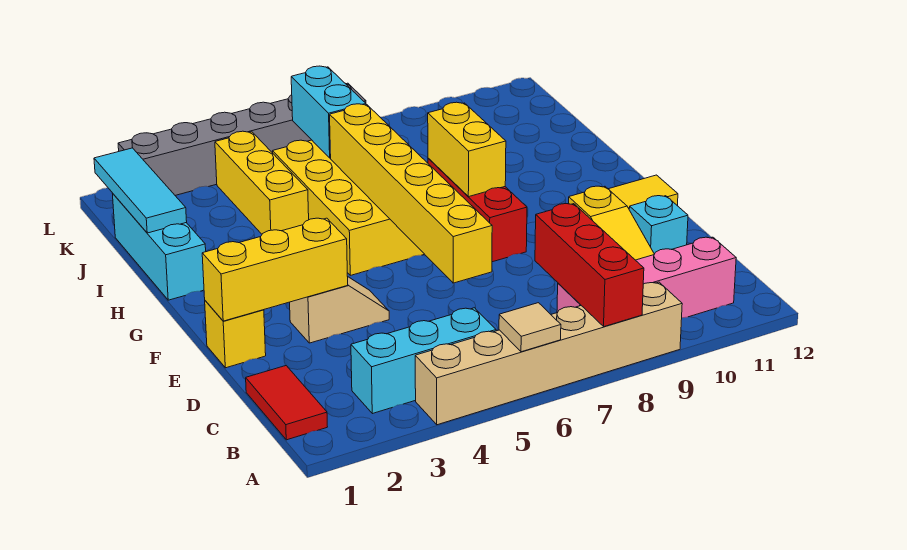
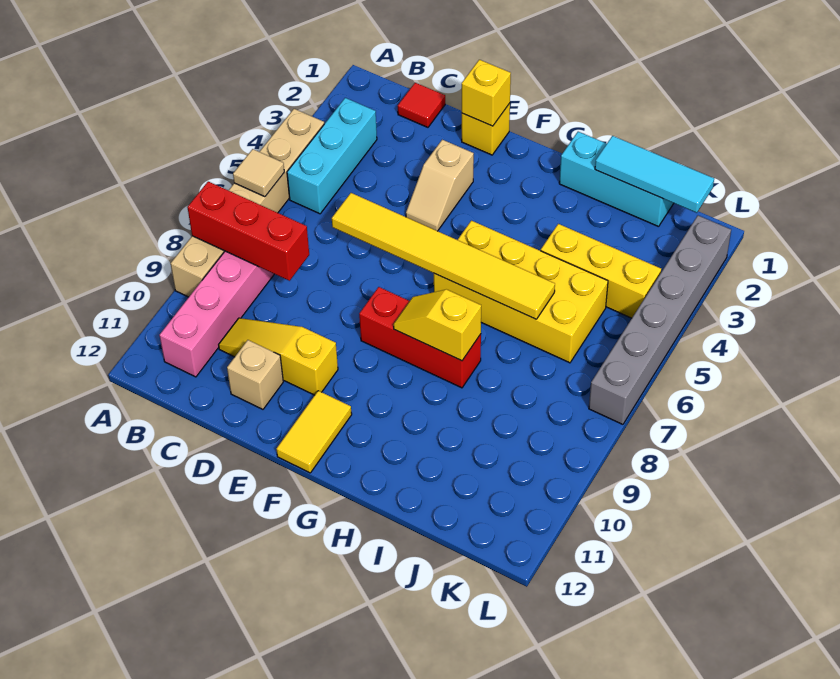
red tile B1:C1 level 1 -> red tile C1 level 1
yellow brick D6:I6 level 2 -> yellow tile D6:I6 level 2
cyan brick D11 level 1 -> tan brick D11 level 1
yellow brick E1:E3 level 2 -> yellow brick E1 level 2
yellow brick G8:H8 level 2 -> yellow slope G8:H8 level 2 top H
cyan brick J6:K6 level 2 -> none

